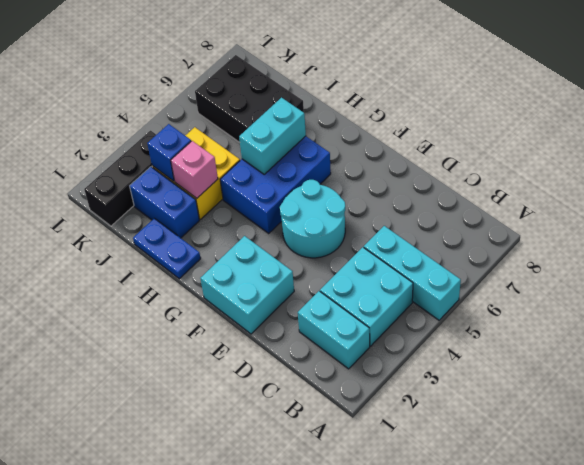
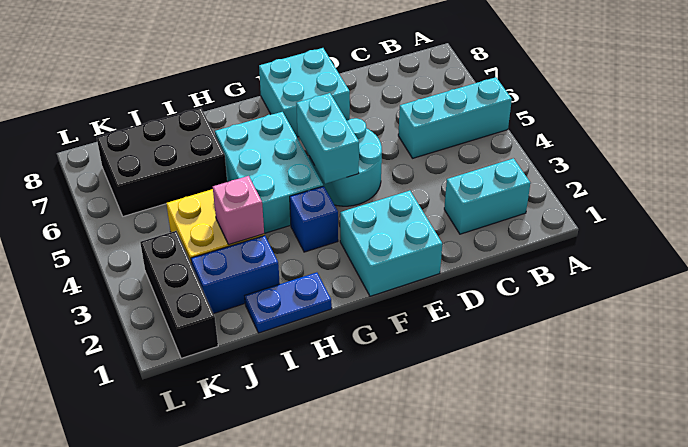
cyan brick B3:C4 level 1 -> cyan brick E7:F8 level 1
blue brick G4:H6 level 1 -> cyan brick G4:H6 level 1
cyan brick H5:H6 level 2 -> cyan brick F4:F5 level 2
blue brick J3 level 2 -> blue brick G3 level 1

